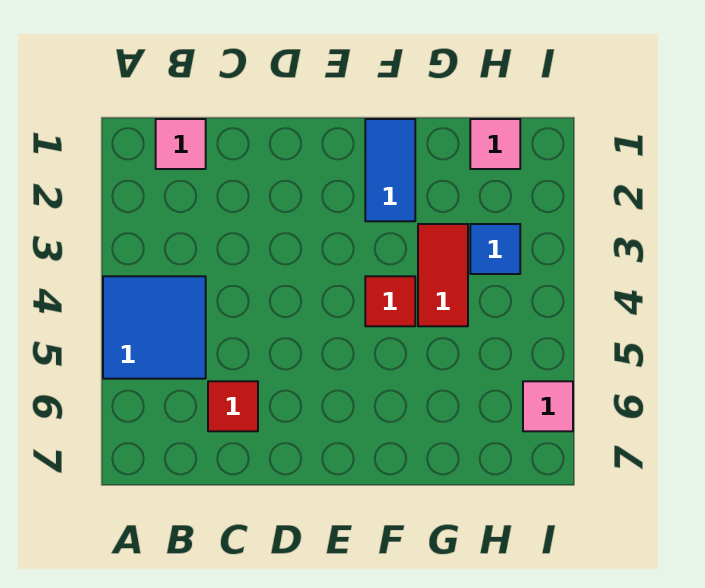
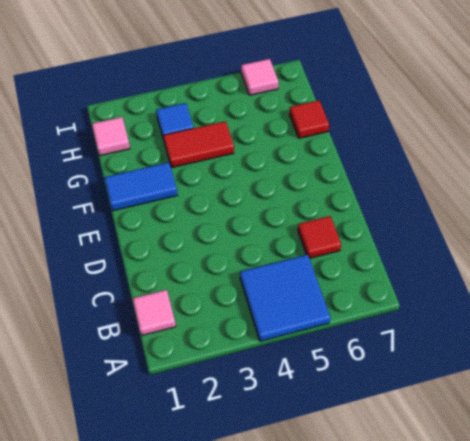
red tile F4 level 1 -> red tile G7 level 1

